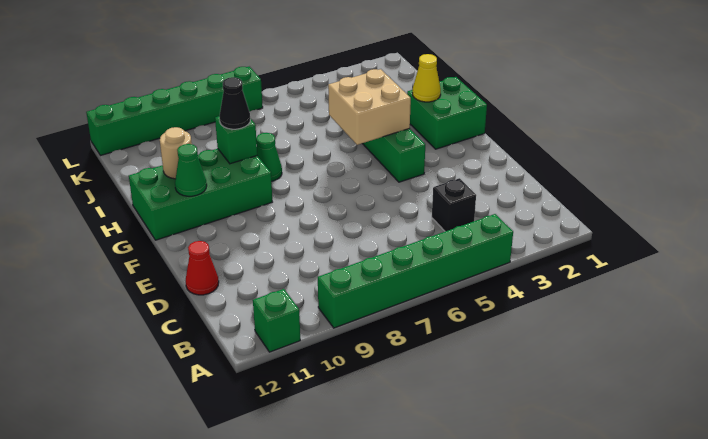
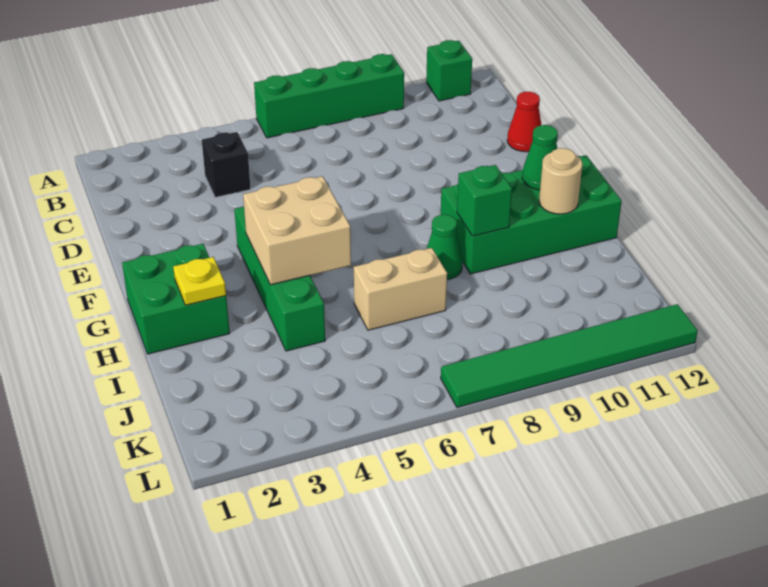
green brick A4:A9 level 1 -> green brick A6:A9 level 1
yellow cone H2 level 2 -> yellow plate H2 level 2
black cone H9 level 3 -> none
none -> tan brick I6:I7 level 1
green brick L7:L12 level 1 -> green tile L7:L12 level 1

